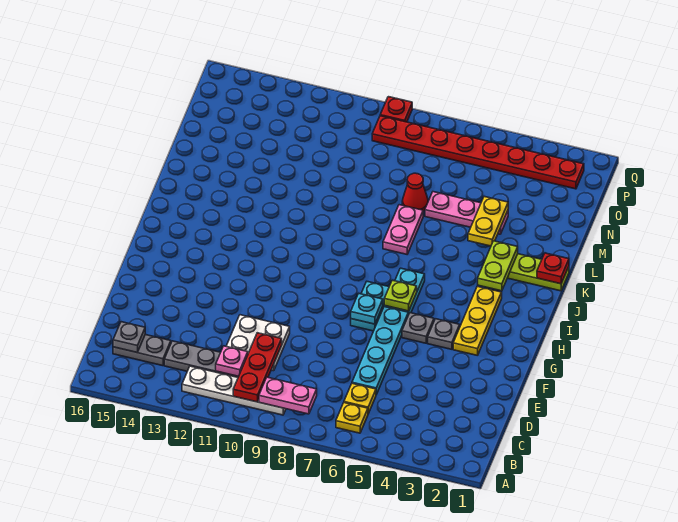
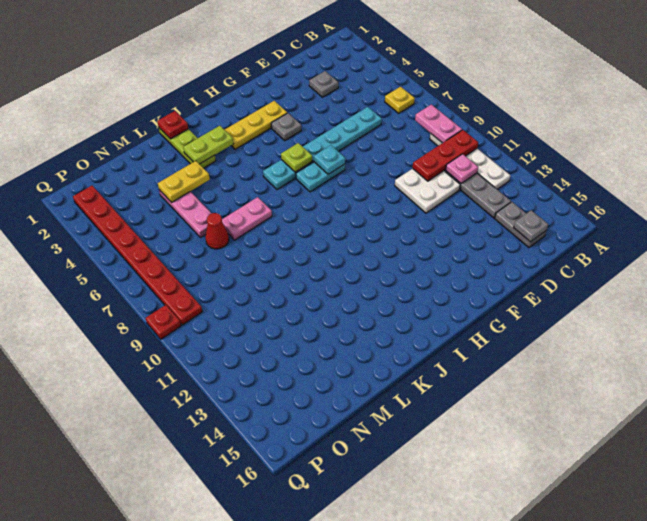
yellow plate C6 level 1 -> none
grey plate G5 level 1 -> grey plate D3 level 1

